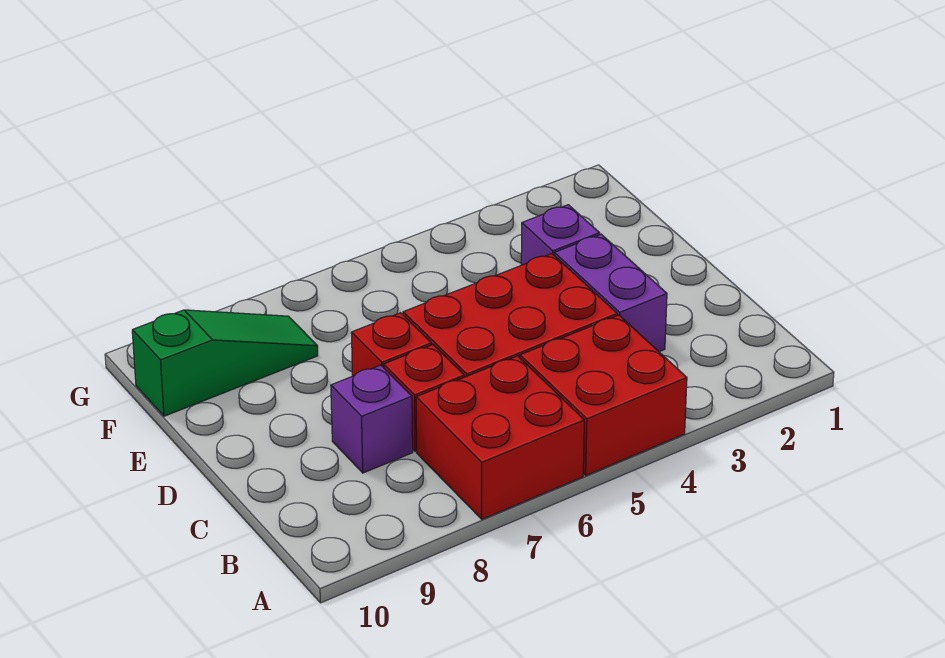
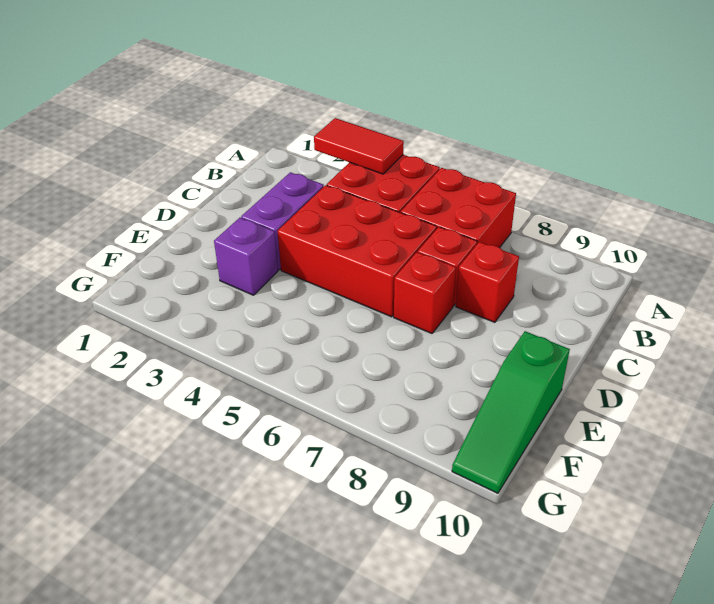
none -> red tile A3:A4 level 2
purple brick C8 level 1 -> red brick C8 level 1
green slope F8:F10 level 1 top 10 -> green slope E10:G10 level 1 top E

